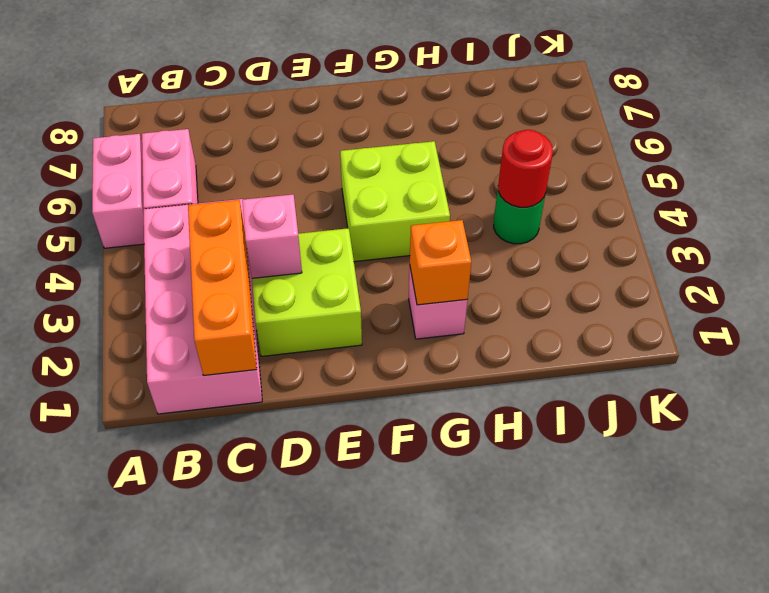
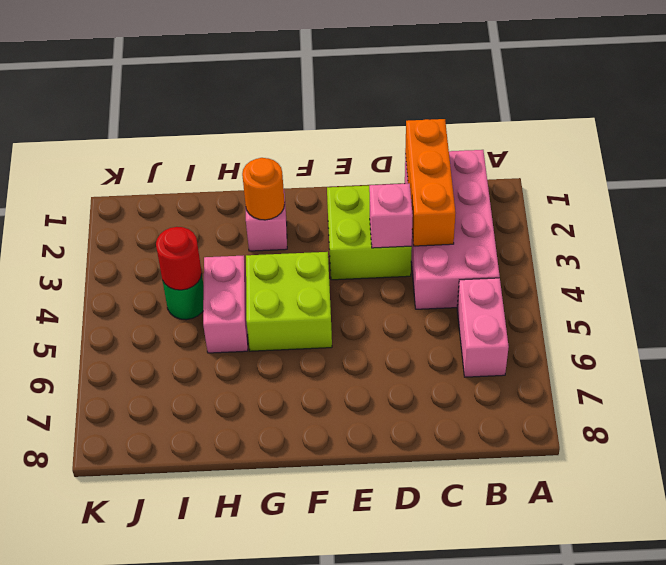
pink brick A5:A6 level 1 -> pink brick H4:H5 level 1
orange brick G2 level 2 -> orange round brick G2 level 2

